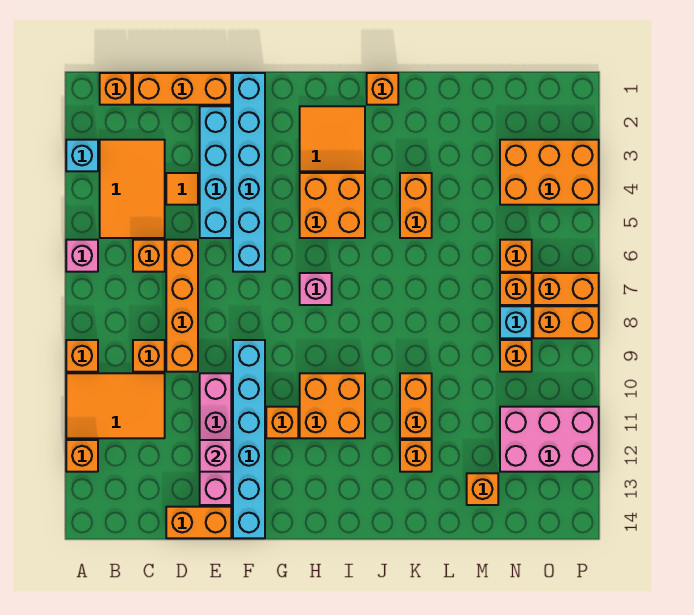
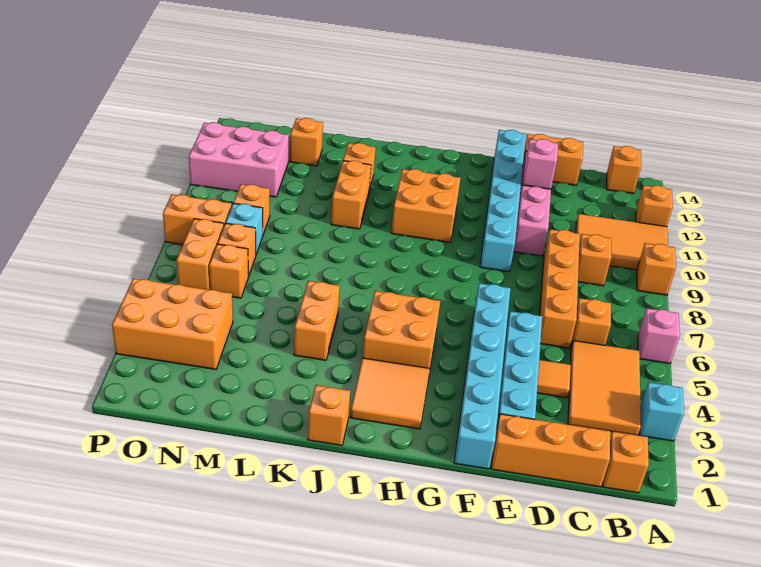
orange brick G11 level 1 -> orange brick B14 level 1
pink brick H7 level 1 -> none
orange brick O7:P7 level 1 -> orange brick O6:O7 level 1

